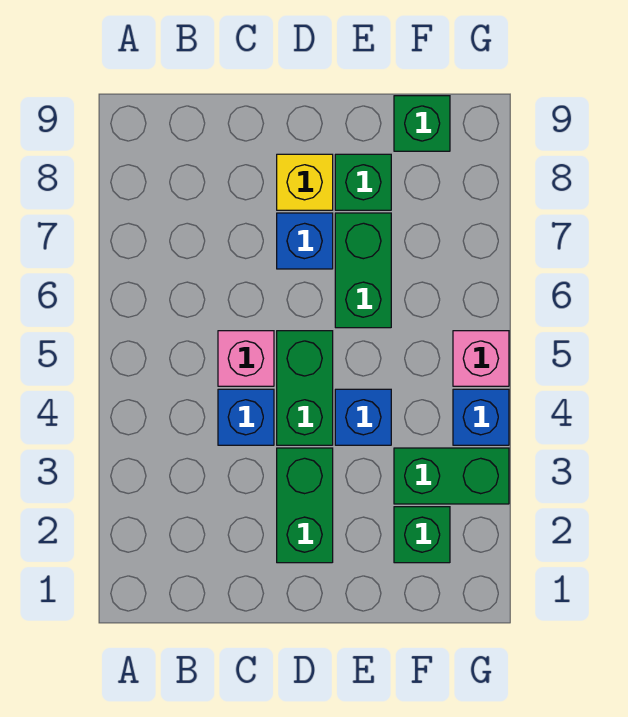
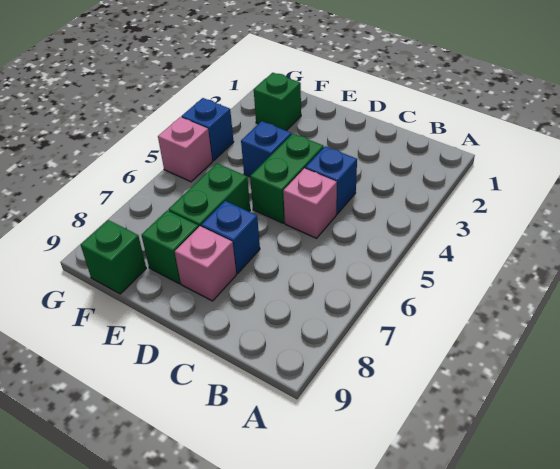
green brick D2:D3 level 1 -> none
yellow brick D8 level 1 -> pink brick D8 level 1
green brick F3:G3 level 1 -> none

